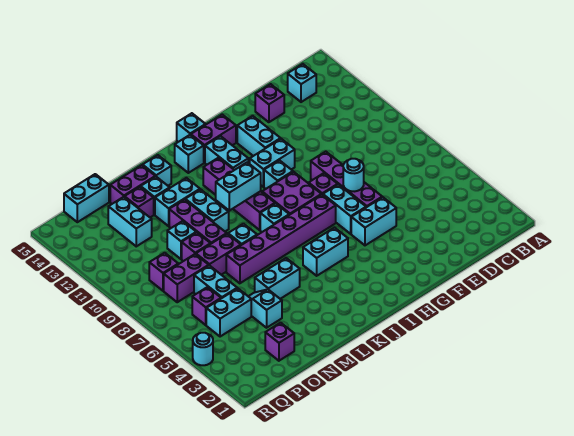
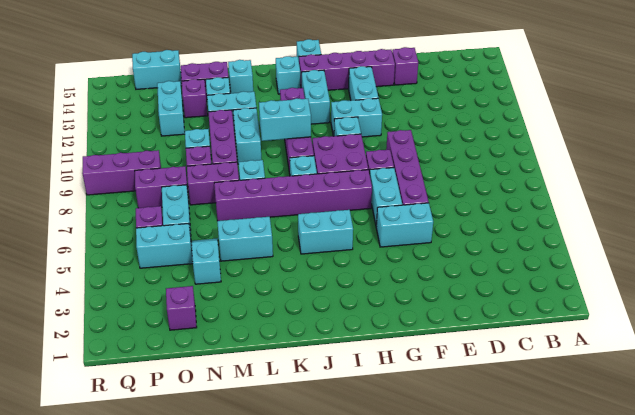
cyan brick C14 level 1 -> none
cyan round brick F7 level 2 -> none
purple brick H14:I14 level 1 -> purple brick F14:I14 level 1
purple brick P9 level 1 -> purple brick P9:R9 level 1
cyan round brick R4 level 1 -> none

